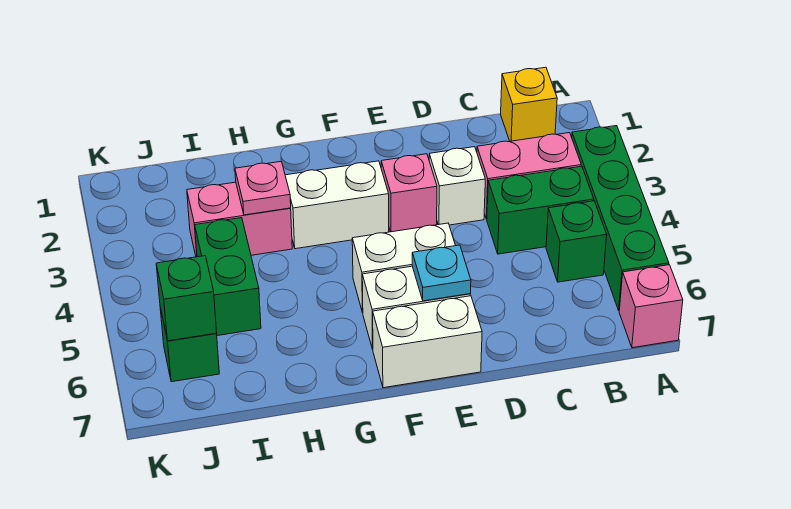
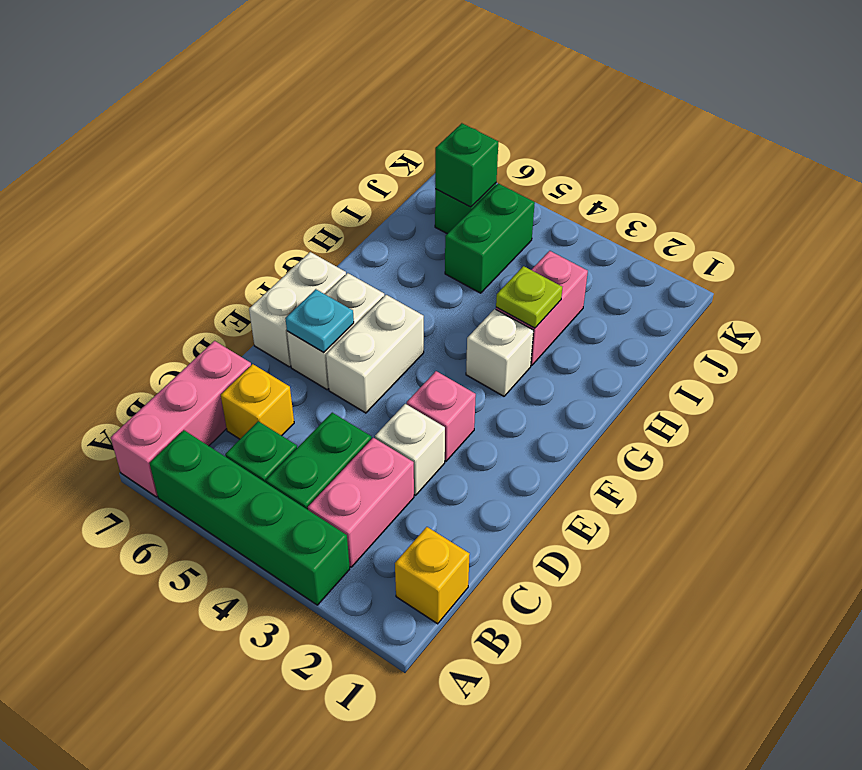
pink brick A7 level 1 -> pink brick A7:C7 level 1
none -> yellow brick C6 level 1
white brick F3:G3 level 1 -> white brick G3 level 1
pink plate H3 level 2 -> lime plate H3 level 2
green brick I4:I5 level 1 -> green brick I5:J5 level 1

